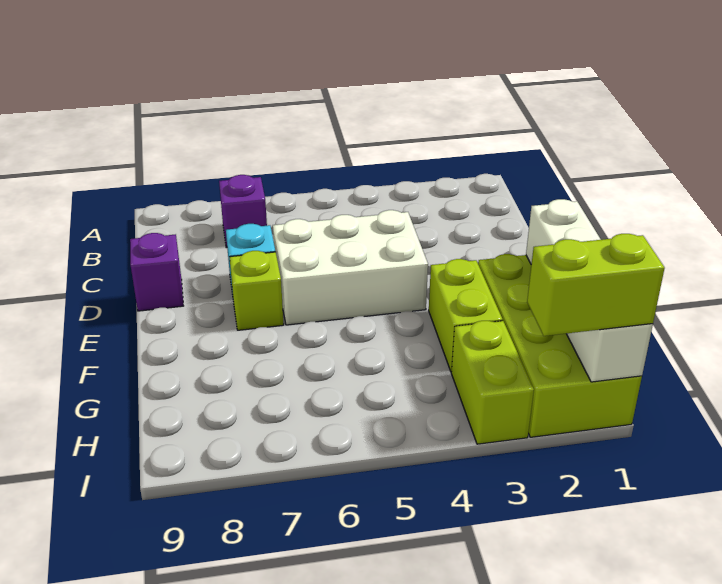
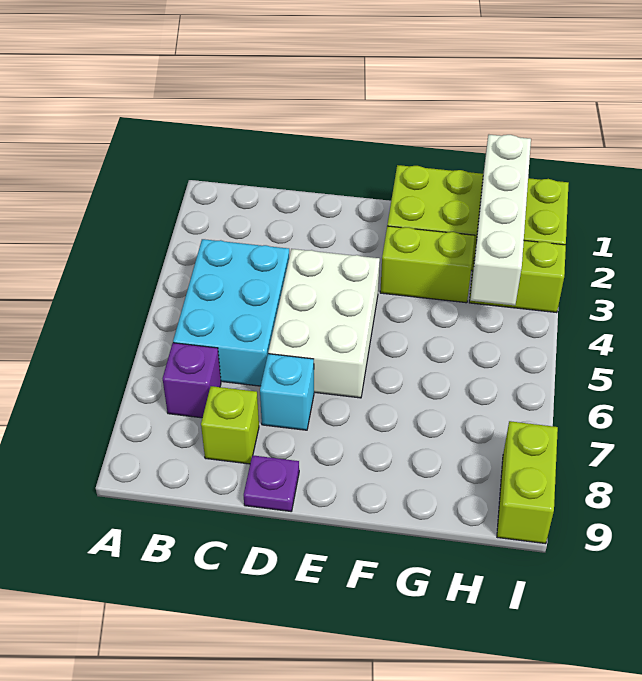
none -> cyan brick B4:C6 level 1
purple brick D9 level 1 -> purple plate D9 level 1
lime brick E7 level 1 -> lime brick C8 level 1
white brick F1:I1 level 2 -> white brick H1:H4 level 2
lime brick I1:I2 level 3 -> lime brick I8:I9 level 1

